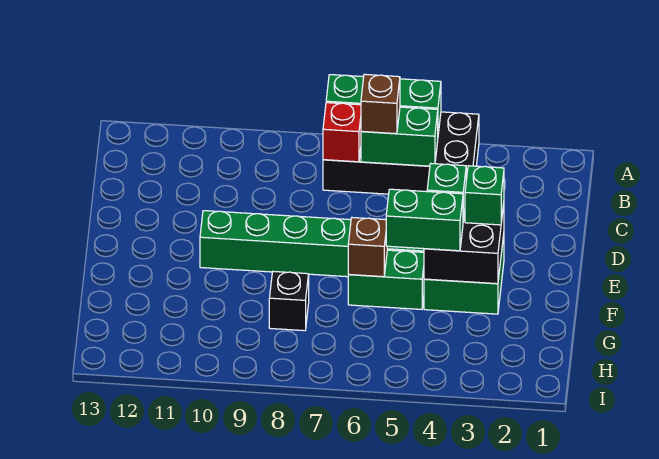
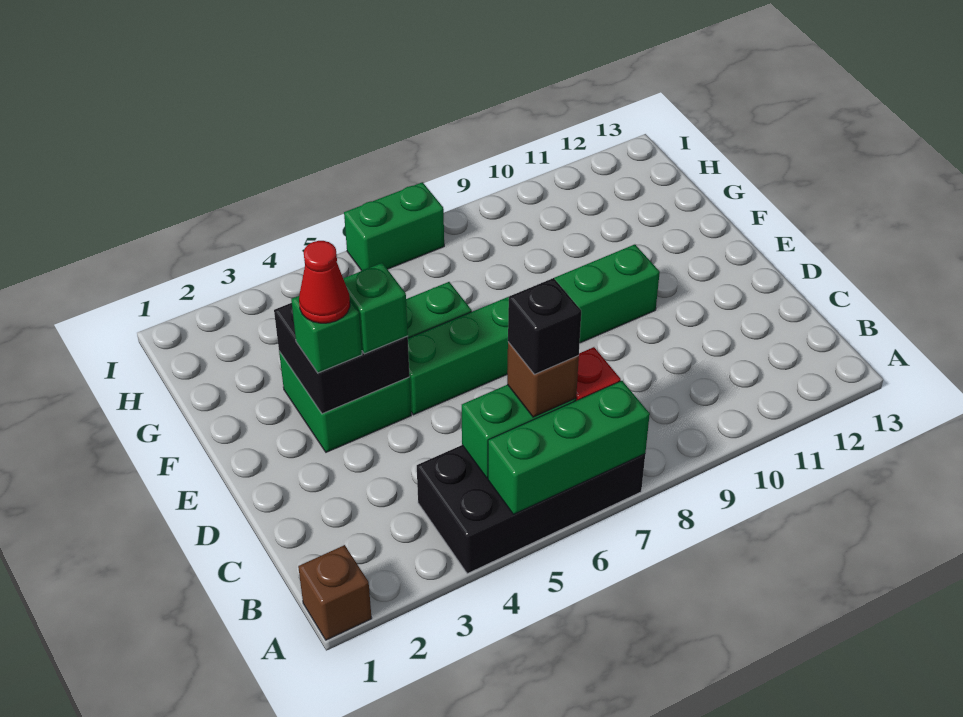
none -> red cone E3 level 4
green brick F4:F5 level 3 -> green brick I6:I7 level 1
brown brick F6 level 2 -> brown brick A1 level 1
black brick G8 level 1 -> black brick B6 level 4

